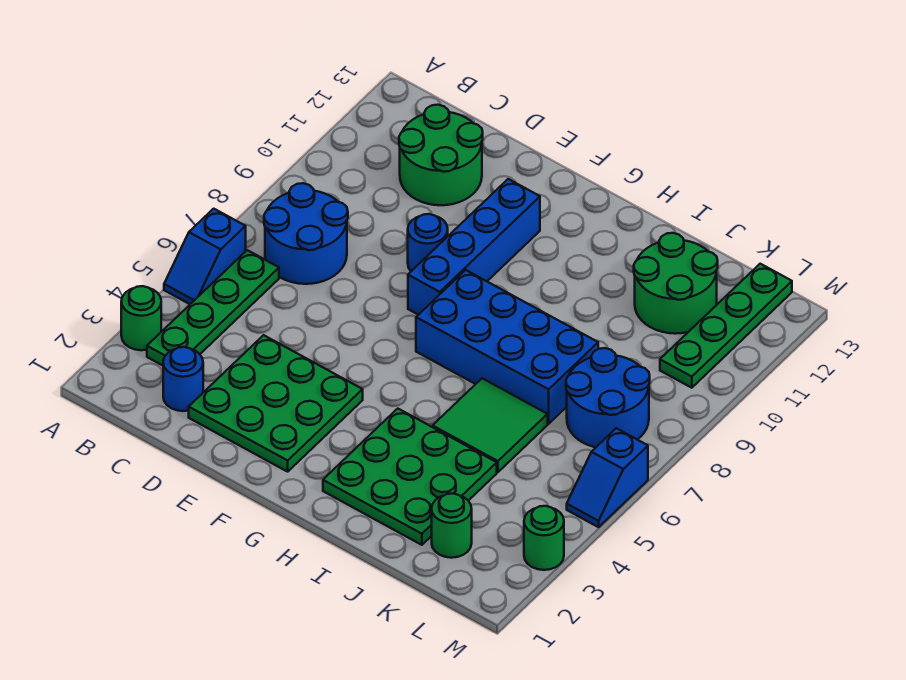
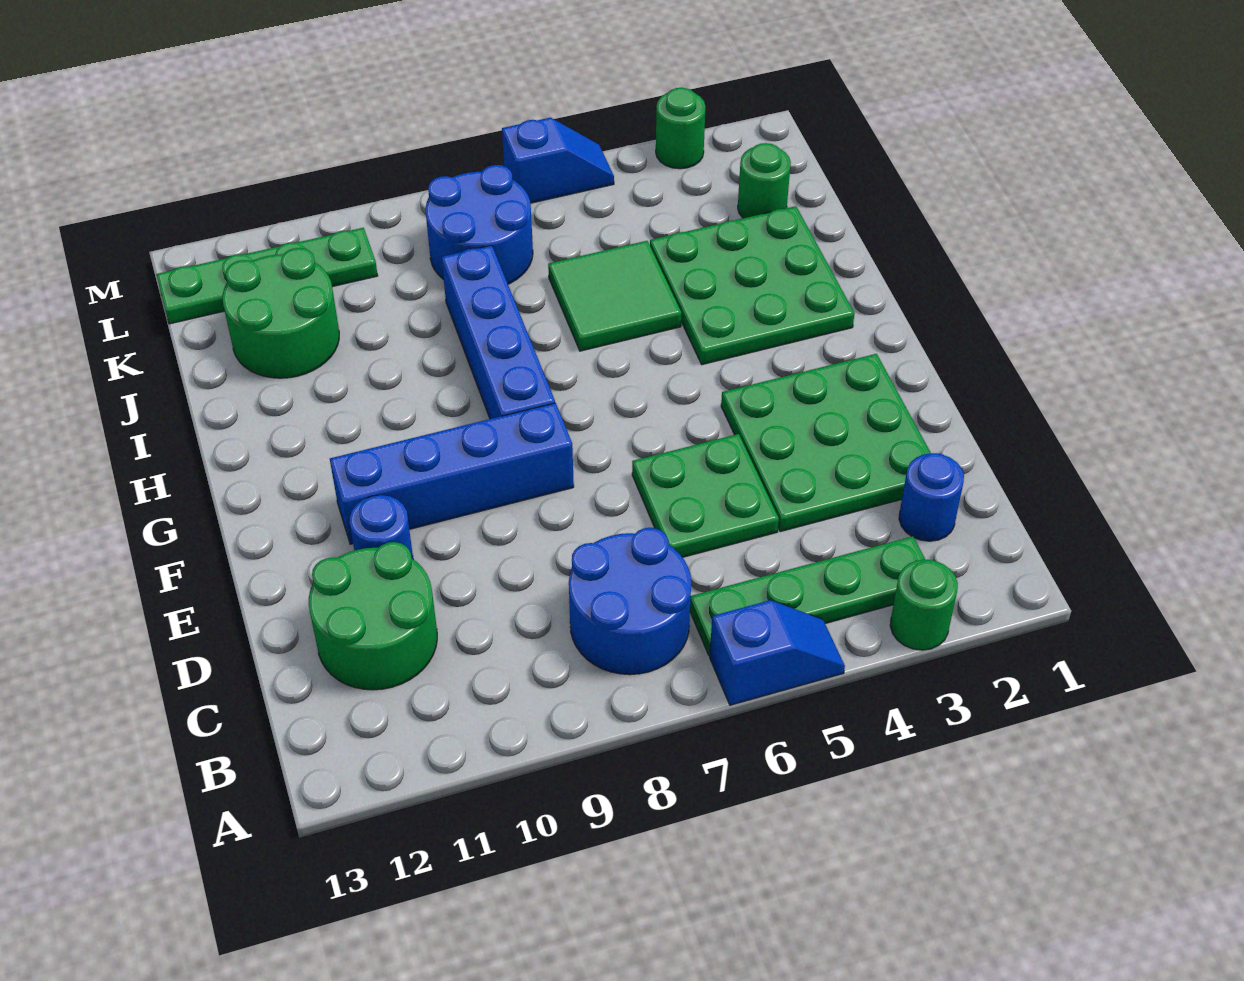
none -> green plate D5:E6 level 1
blue round brick E9 level 1 -> blue round brick E11 level 1
blue brick G7:J8 level 1 -> blue brick G8:J8 level 1

